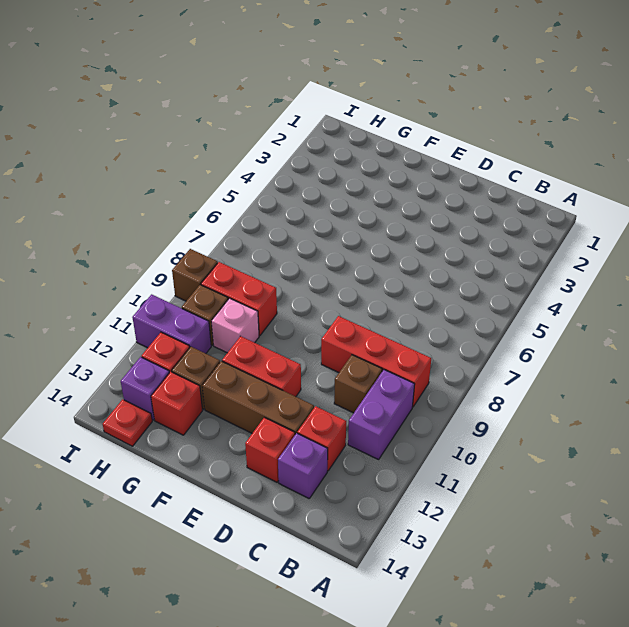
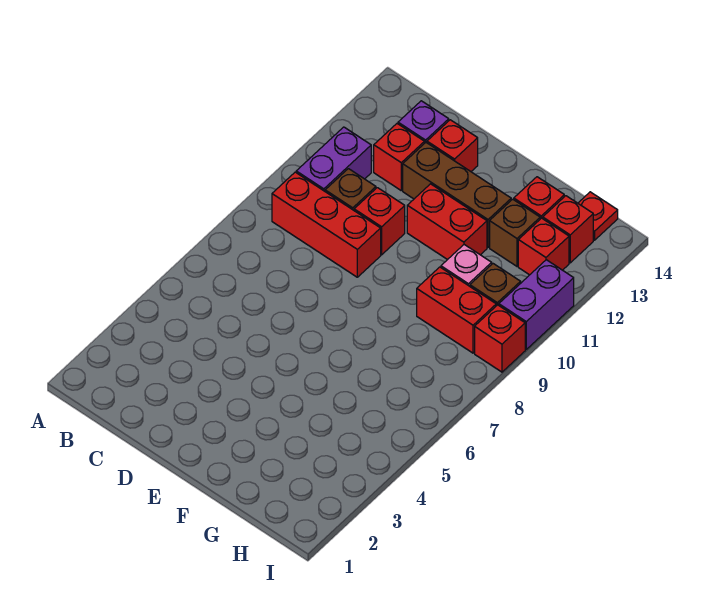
none -> red brick D10 level 1
purple brick H11:I11 level 1 -> purple brick I10:I11 level 1
purple brick H13 level 1 -> red brick H13 level 1
brown brick I9 level 1 -> red brick I9 level 1

